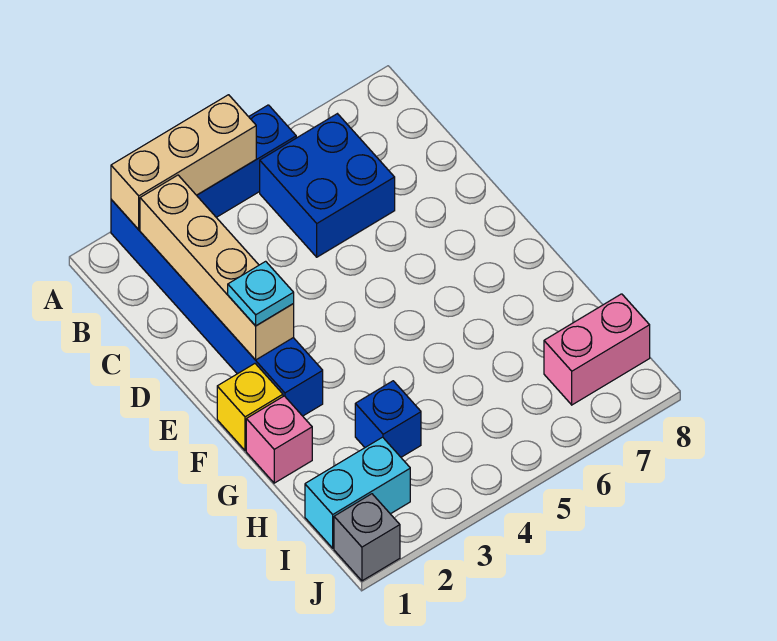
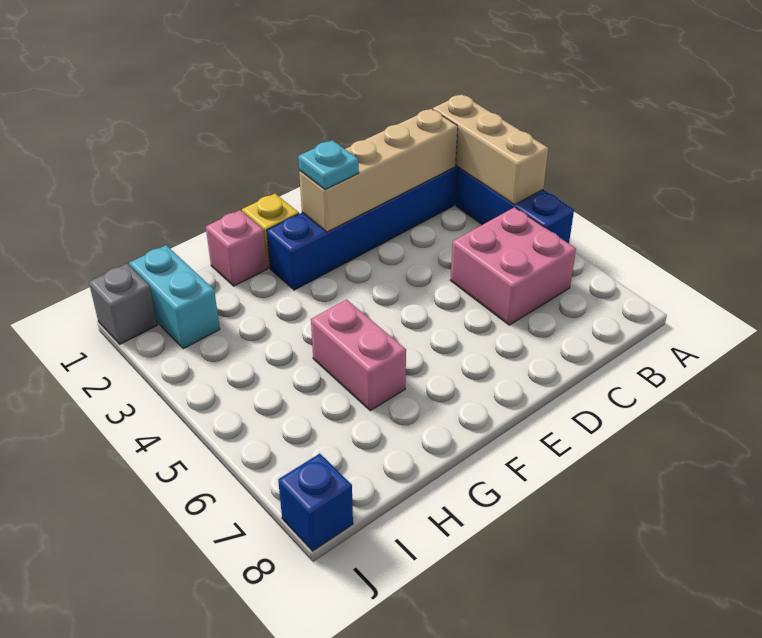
blue brick B5:C6 level 1 -> pink brick B5:C6 level 1
blue brick H3 level 1 -> blue brick J8 level 1
pink brick I7:I8 level 1 -> pink brick G5:G6 level 1

